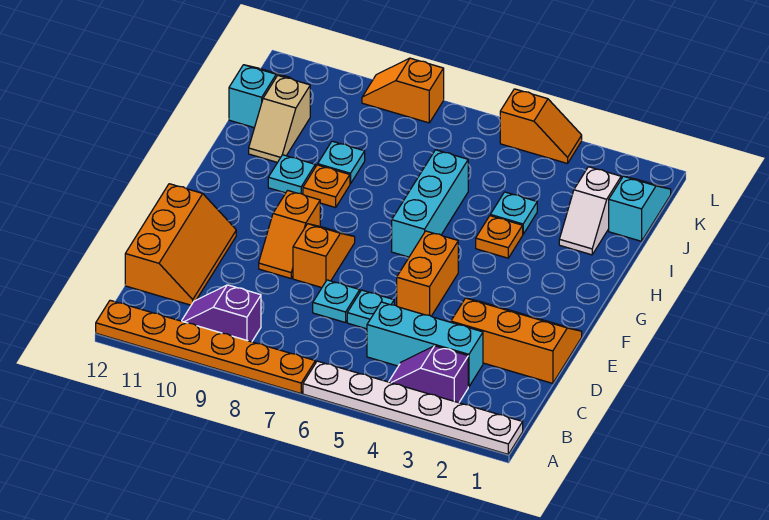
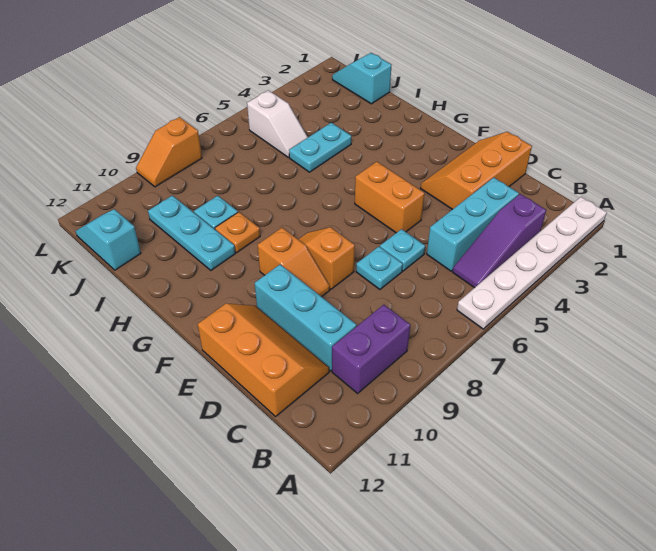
orange plate A7:A12 level 1 -> none
purple slope B3:B4 level 1 top 3 -> purple slope B3:B5 level 1 top 3
purple slope B9:B10 level 1 top 9 -> purple brick B9:B10 level 1
cyan brick G6:I6 level 1 -> cyan brick C10:E10 level 1
orange plate H4 level 1 -> none
cyan plate H10 level 1 -> cyan plate H10:J10 level 1
white slope I2:J2 level 1 top J -> white slope J5:K5 level 1 top K
cyan plate I4 level 1 -> cyan plate I4:I5 level 1
tan slope I11:J11 level 1 top J -> none
orange slope L4:L5 level 1 top 5 -> none

